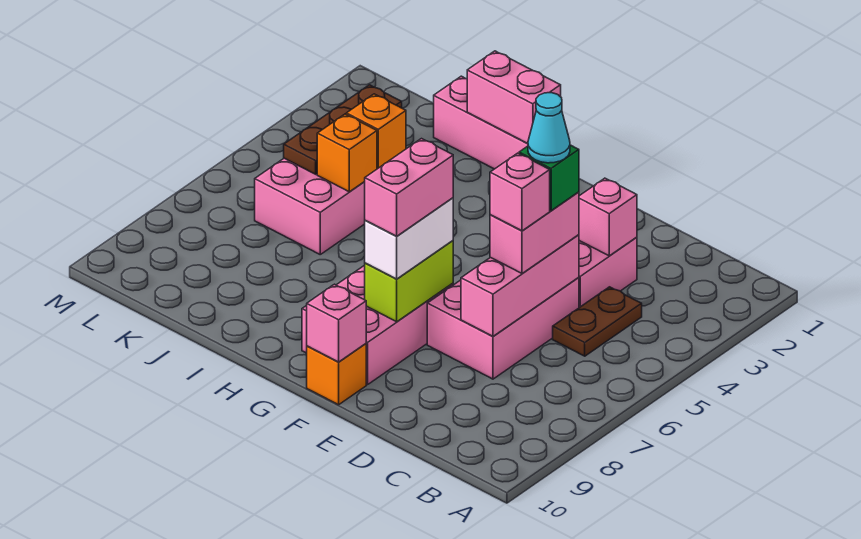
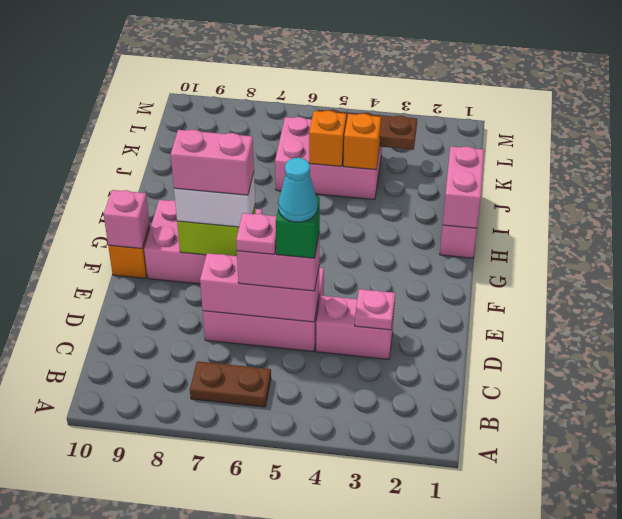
brown plate C4:C5 level 1 -> brown plate B6:B7 level 1
pink brick D3 level 2 -> pink plate D3 level 2
pink brick D6 level 4 -> pink plate D6 level 4

